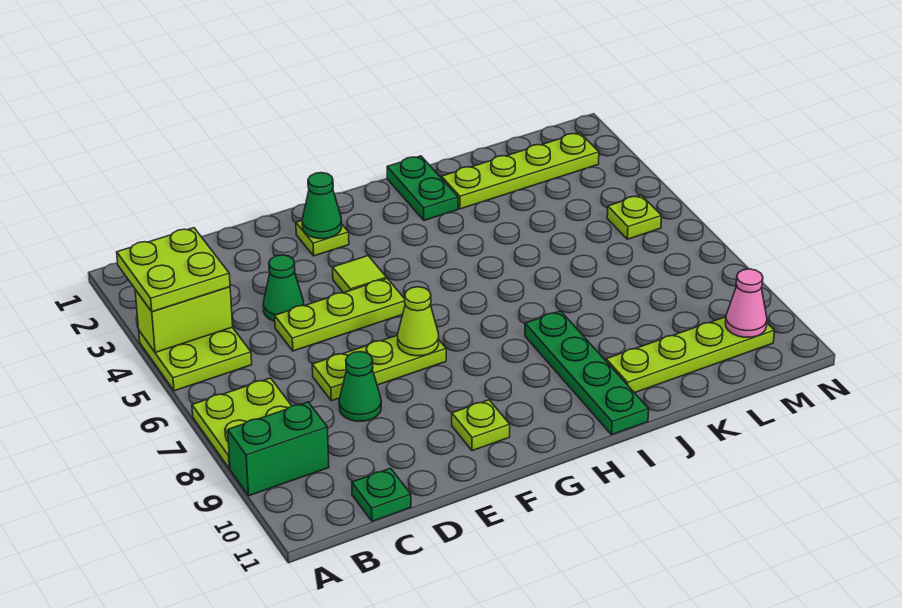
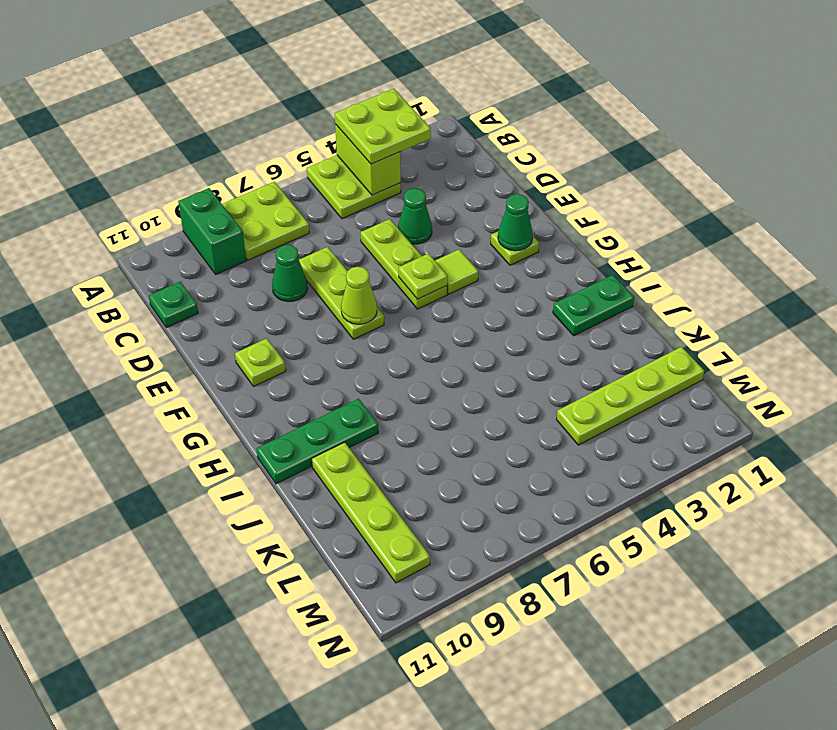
green plate I8:I11 level 1 -> green plate I9:I11 level 1
lime plate J2:M2 level 1 -> lime plate L1:L4 level 1
lime plate M5 level 1 -> lime plate F5 level 2
pink cone M10 level 2 -> none

